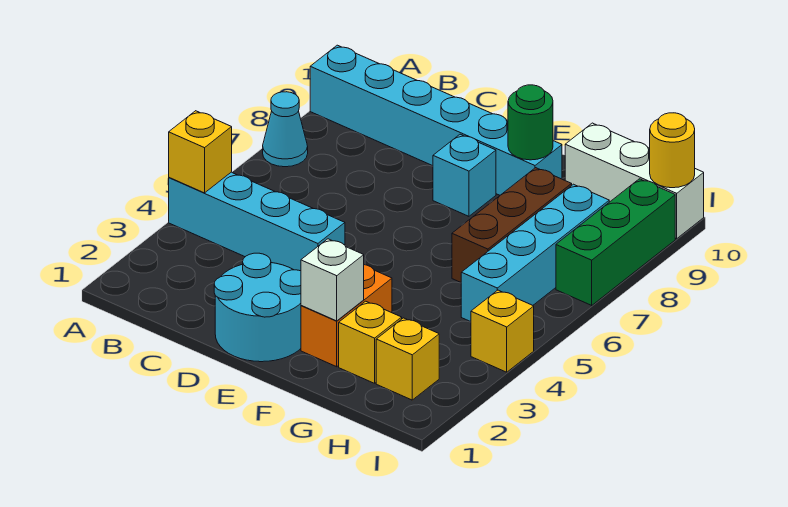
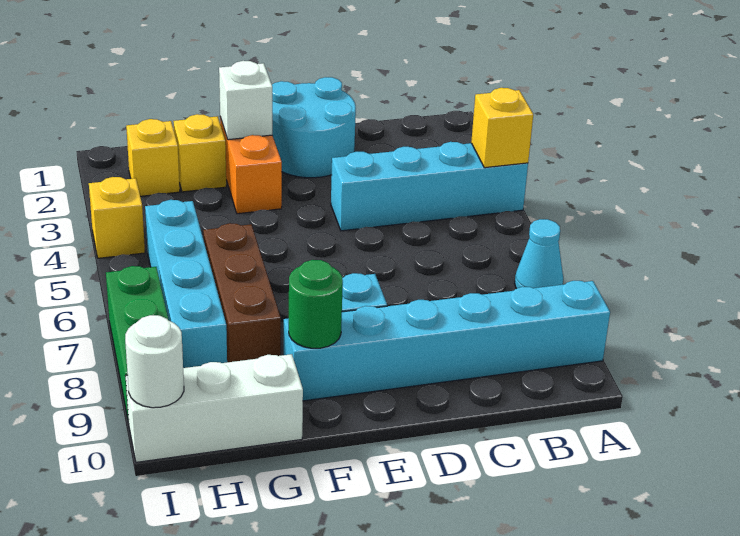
yellow round brick I10 level 2 -> white round brick I10 level 2

